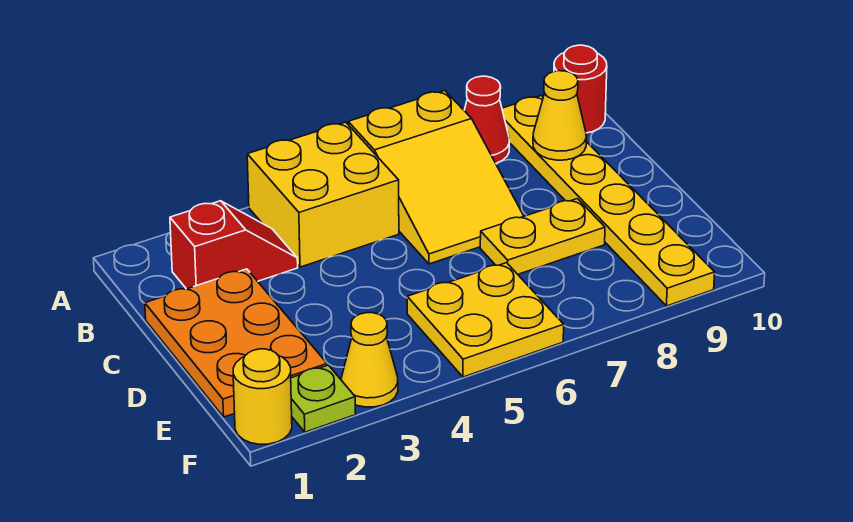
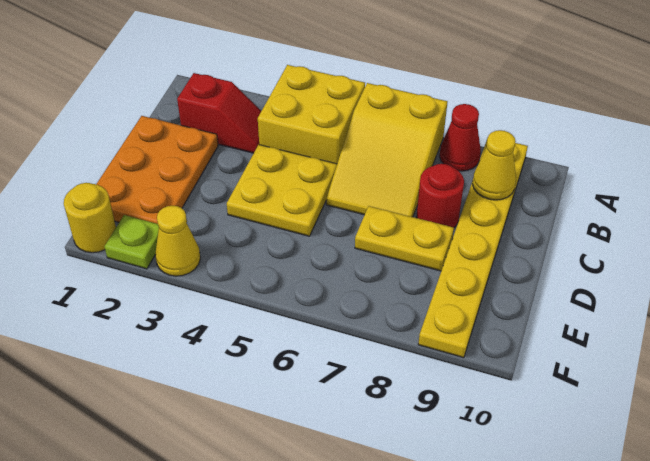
red round brick A10 level 1 -> red round brick C8 level 1
yellow plate E5:F6 level 1 -> yellow plate C4:D5 level 1

